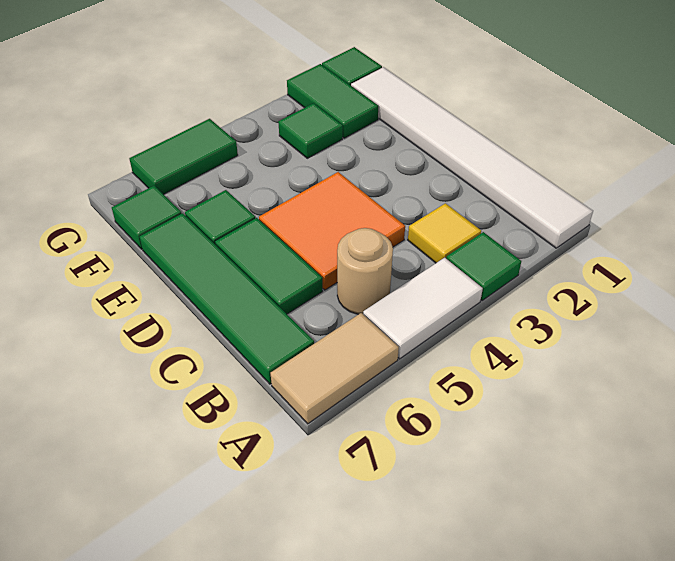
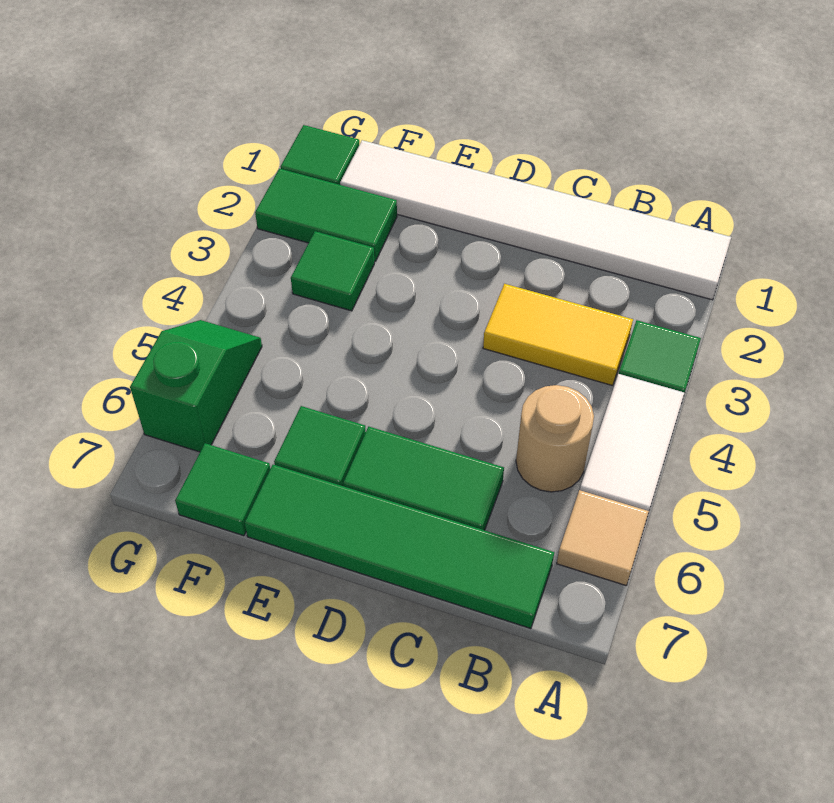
tan tile A6:A7 level 1 -> tan tile A6 level 1
yellow tile B3 level 1 -> yellow tile B3:C3 level 1
orange tile C4:D5 level 1 -> none
green tile G5:G6 level 1 -> green slope G5:G6 level 1 top 6

